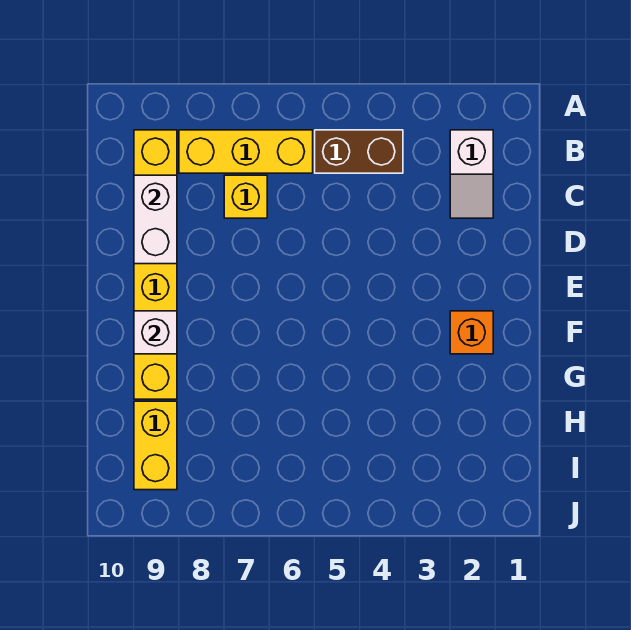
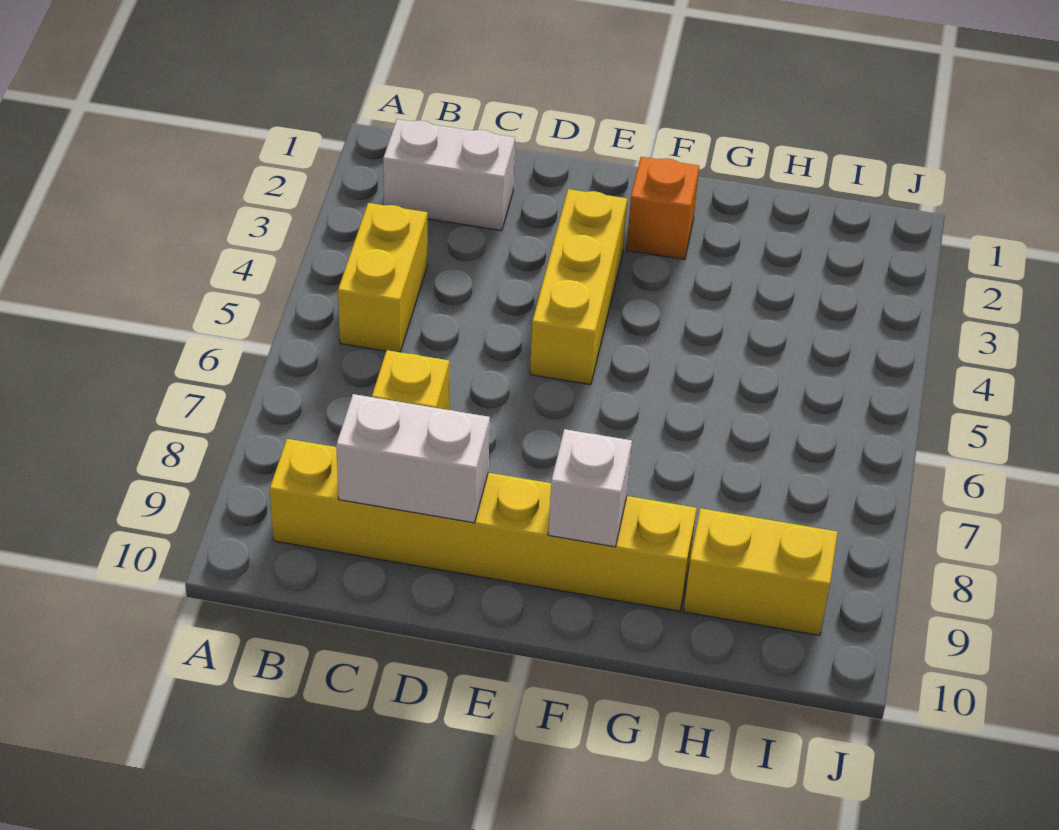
white slope B2:C2 level 1 top B -> white brick B2:C2 level 1
brown brick B4:B5 level 1 -> yellow brick B4:B5 level 1
yellow brick B6:B8 level 1 -> yellow brick E3:E5 level 1

